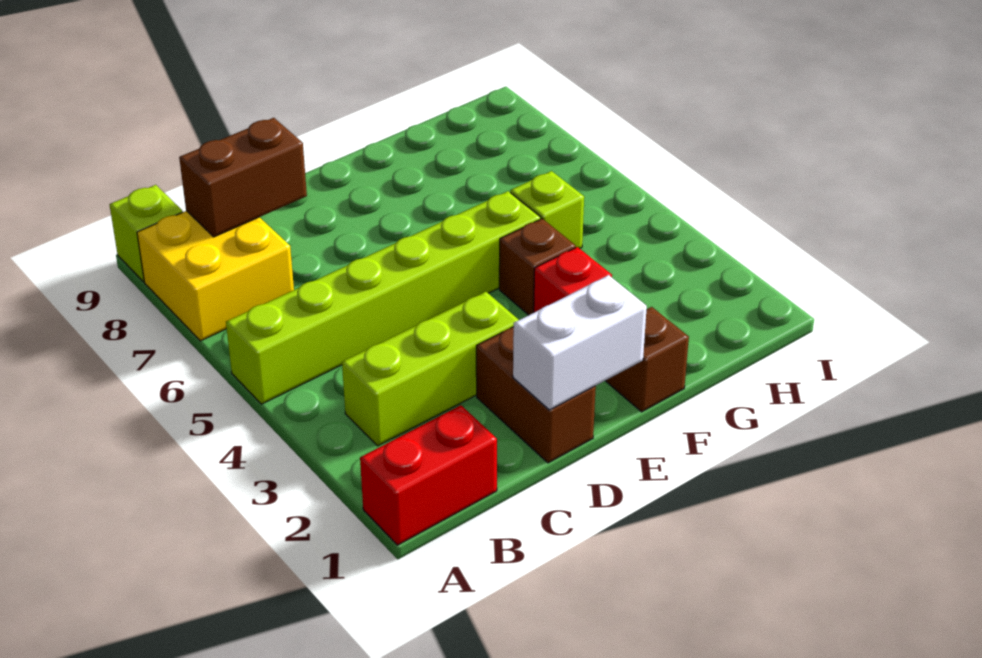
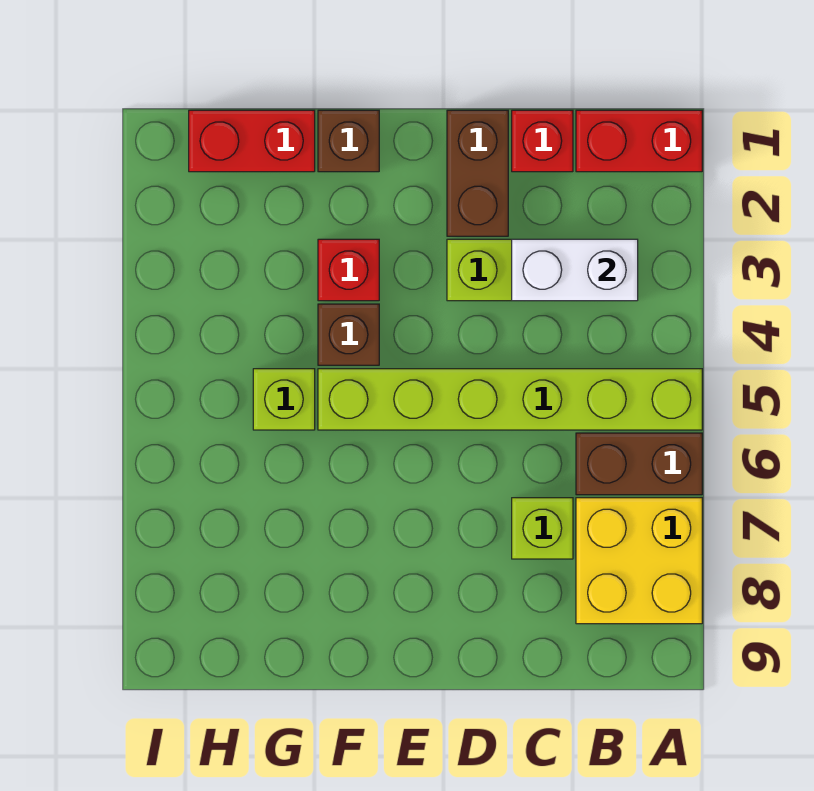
lime brick A9 level 1 -> lime brick C7 level 1
brown brick B8:C8 level 2 -> brown brick A6:B6 level 1
none -> red brick C1 level 1
white brick D1:E1 level 2 -> white brick B3:C3 level 2
none -> red brick G1:H1 level 1

